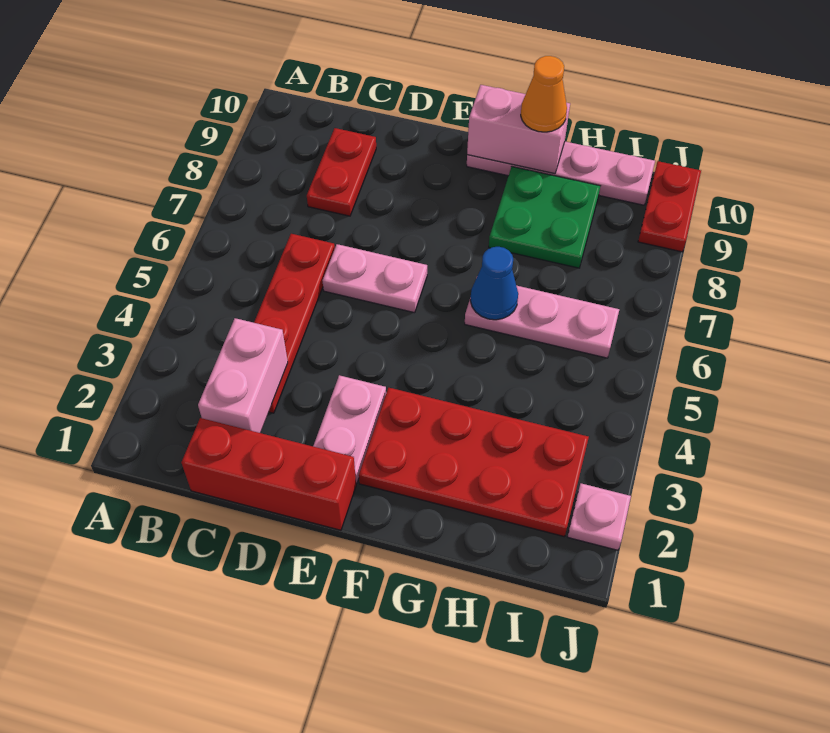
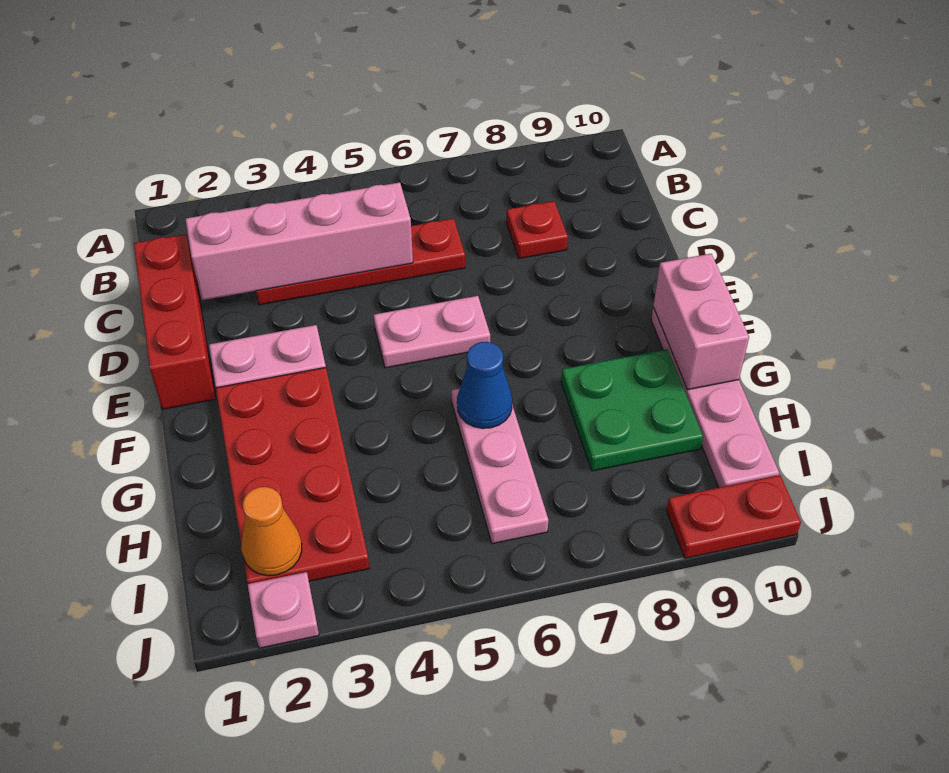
pink brick C2:C3 level 2 -> pink brick C2:C5 level 2
red plate C8:C9 level 1 -> red plate C8 level 1
pink plate D6:E6 level 1 -> pink plate E5:E6 level 1
orange cone G10 level 3 -> orange cone I2 level 2

